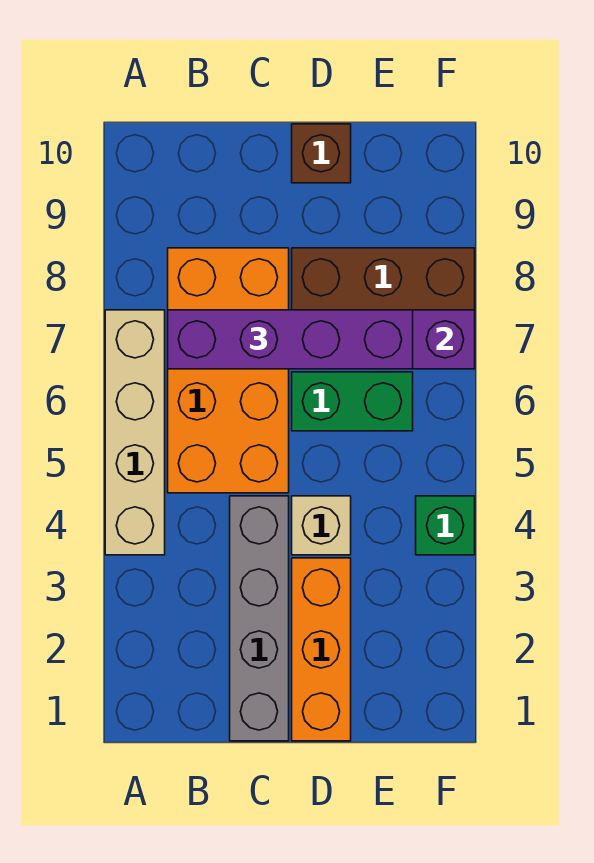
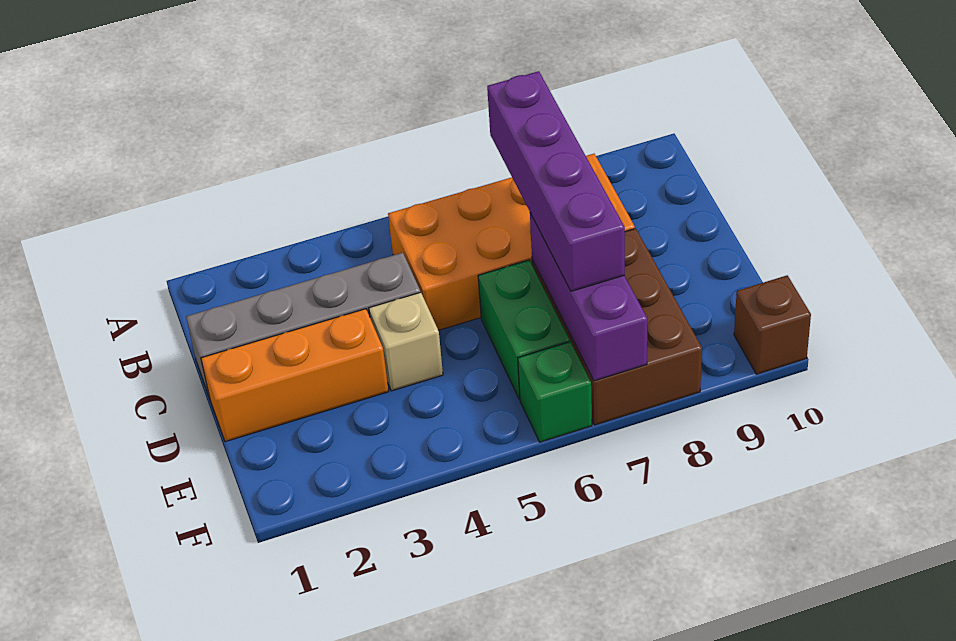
tan brick A4:A7 level 1 -> none
brown brick D10 level 1 -> brown brick F10 level 1
green brick F4 level 1 -> green brick F6 level 1

